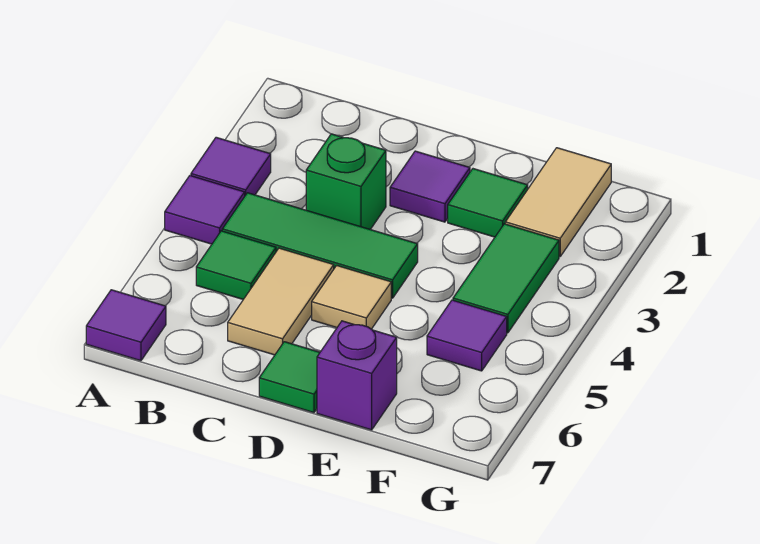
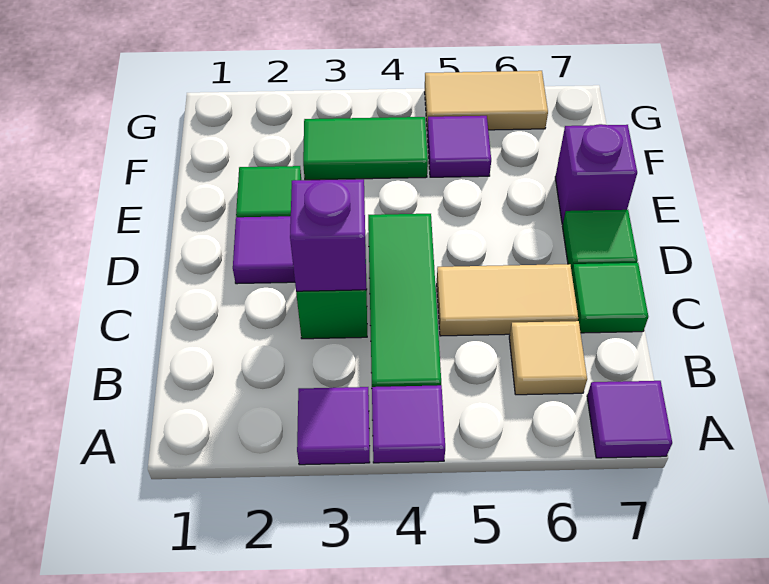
green tile B5 level 1 -> green tile C7 level 1
none -> purple brick C3 level 2
tan tile D5 level 1 -> tan tile B6 level 1
tan tile F1:F2 level 1 -> tan tile G5:G6 level 1

